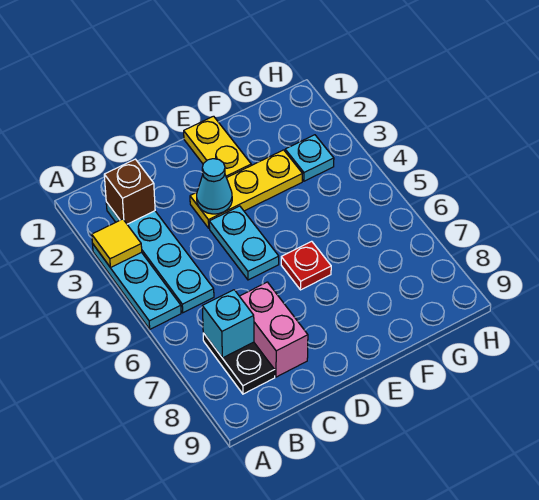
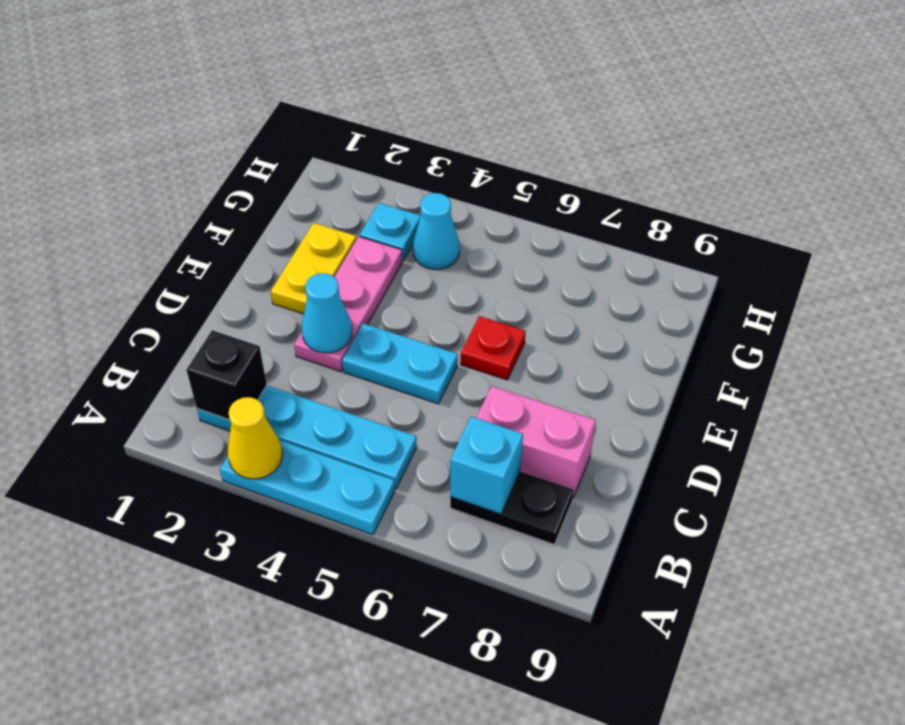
yellow tile A3 level 2 -> yellow cone A3 level 2
brown brick B2 level 2 -> black brick B2 level 2
yellow plate D3:F3 level 1 -> pink plate D3:F3 level 1
yellow plate E1:E2 level 1 -> yellow plate E2:F2 level 1
none -> cyan cone G4 level 1

